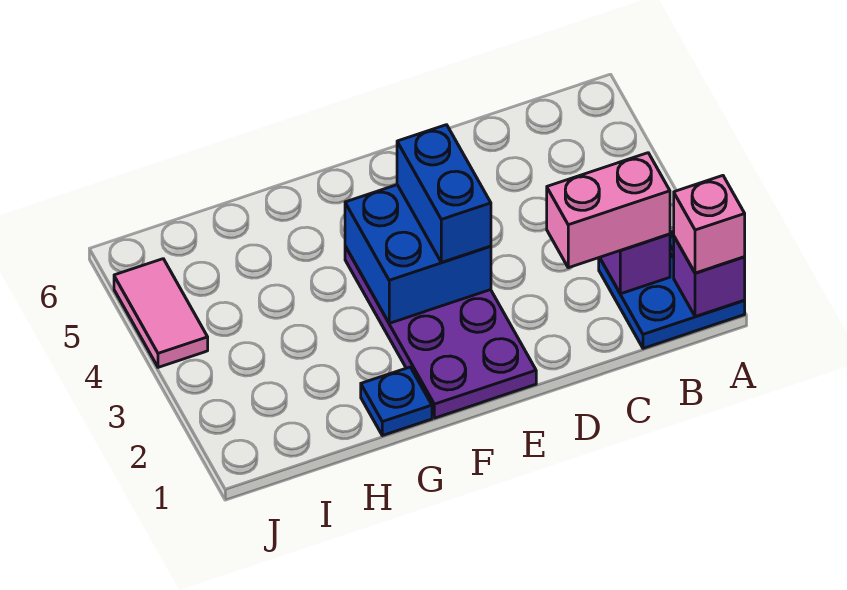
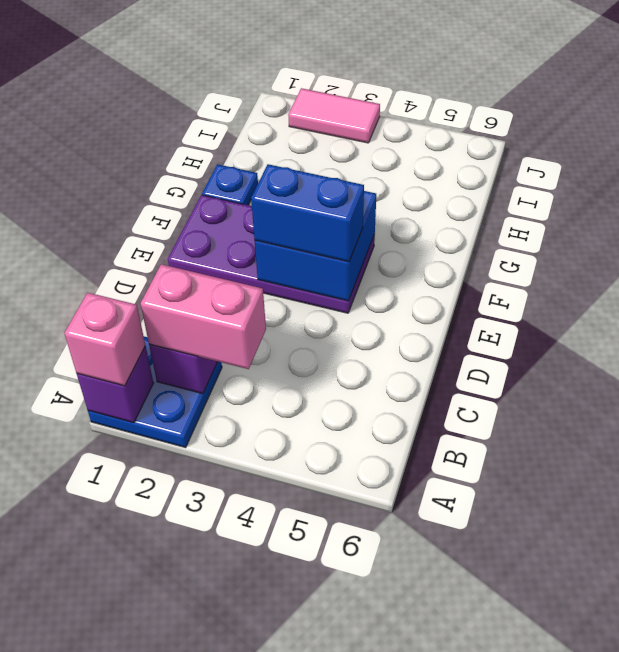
pink brick B2:C2 level 3 -> pink brick B2:B3 level 3
pink tile J4:J5 level 1 -> pink tile J2:J3 level 1

